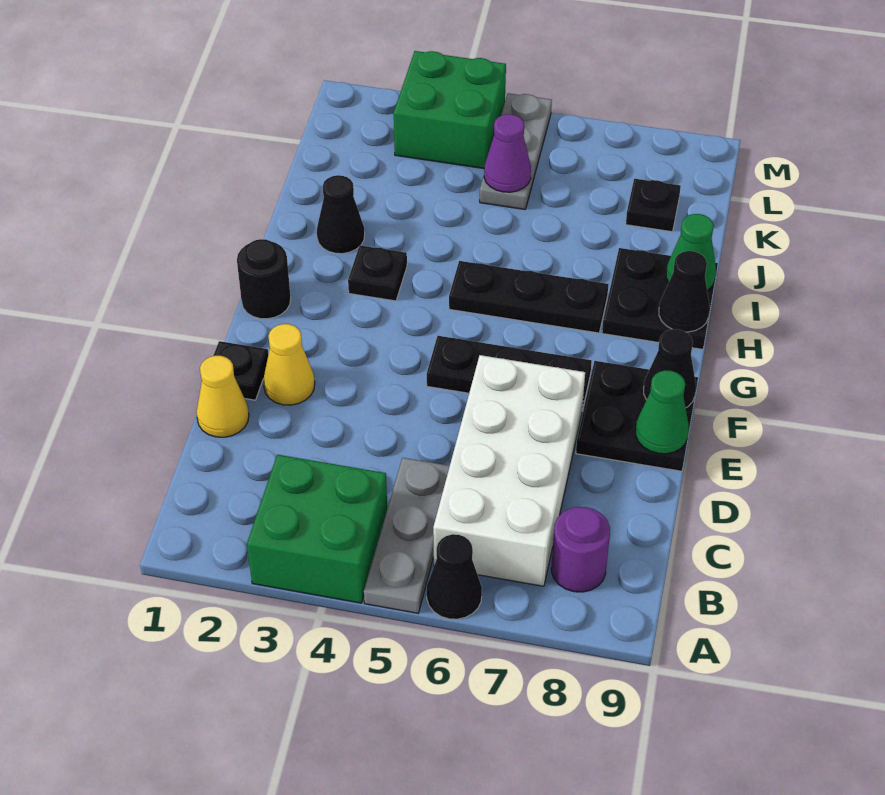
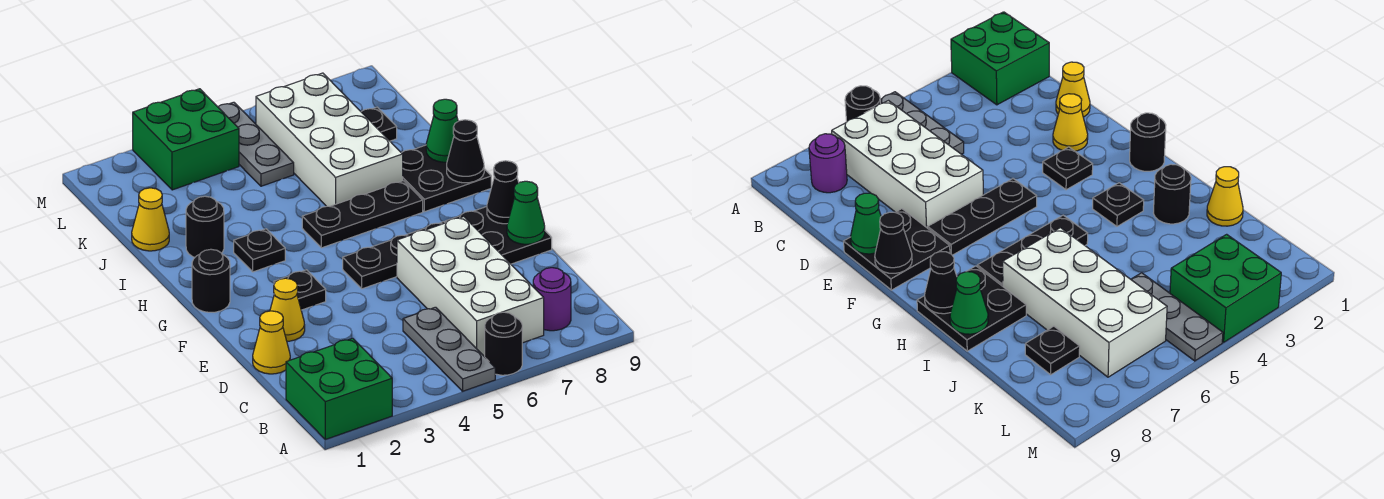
green brick A3:B4 level 1 -> green brick A1:B2 level 1
black cone A6 level 1 -> black round brick A6 level 1
black plate E1 level 1 -> black plate F3 level 1
black cone I2 level 1 -> black round brick I2 level 1
none -> white brick I6:L7 level 1
none -> yellow cone J1 level 1
purple cone K5 level 2 -> none

